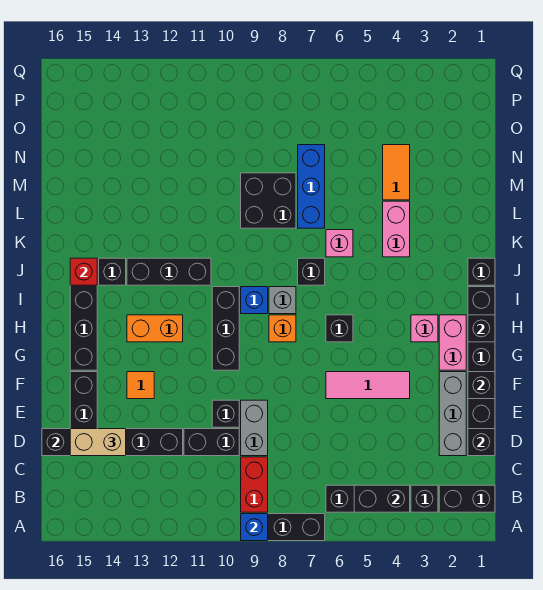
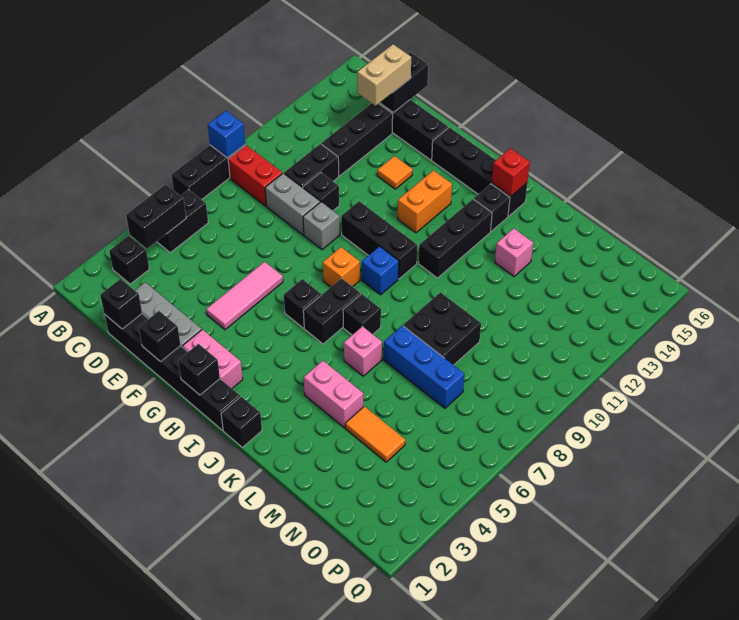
black brick B1:B2 level 1 -> black brick I6:I7 level 1
pink brick H3 level 1 -> pink brick L13 level 1
grey brick I8 level 1 -> grey brick F9 level 1

